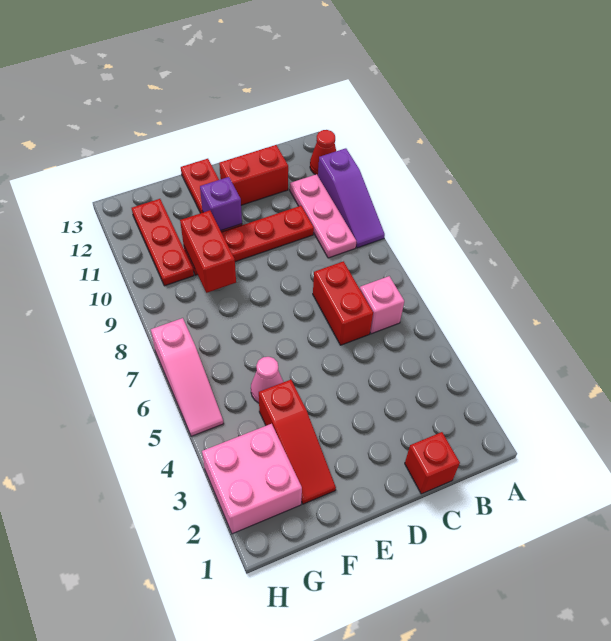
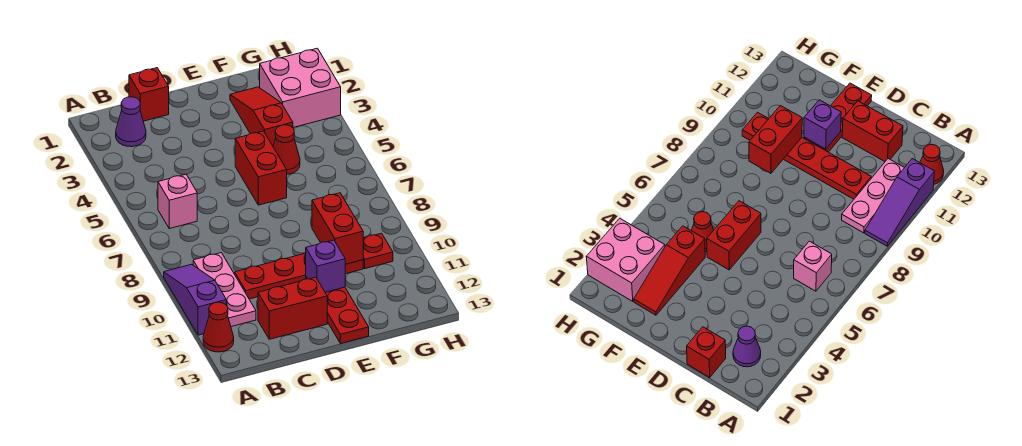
none -> purple cone B2 level 1
red brick C6:C7 level 1 -> red brick E5:E6 level 1
pink cone F5 level 1 -> red cone F5 level 1
red plate G10:G12 level 1 -> red plate G10 level 1
pink slope H5:H7 level 1 top 7 -> none

